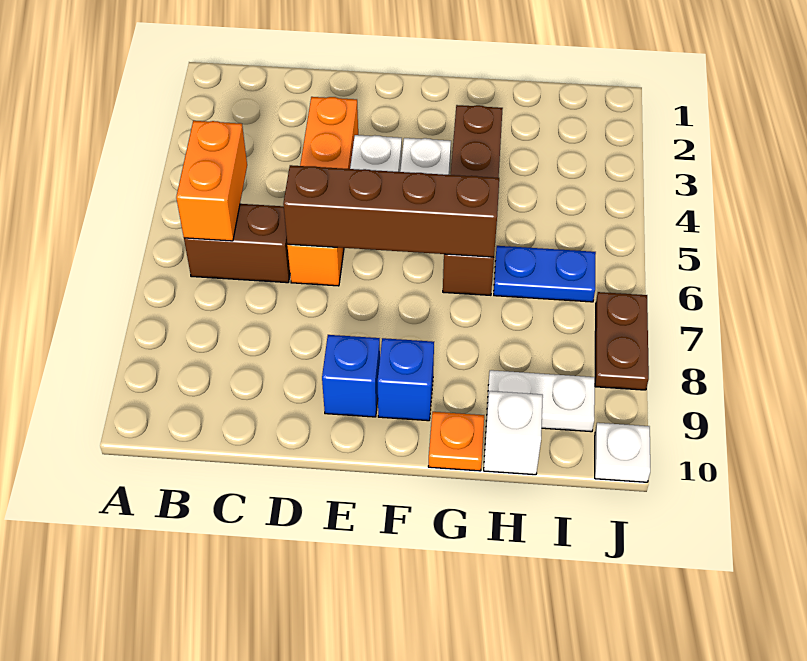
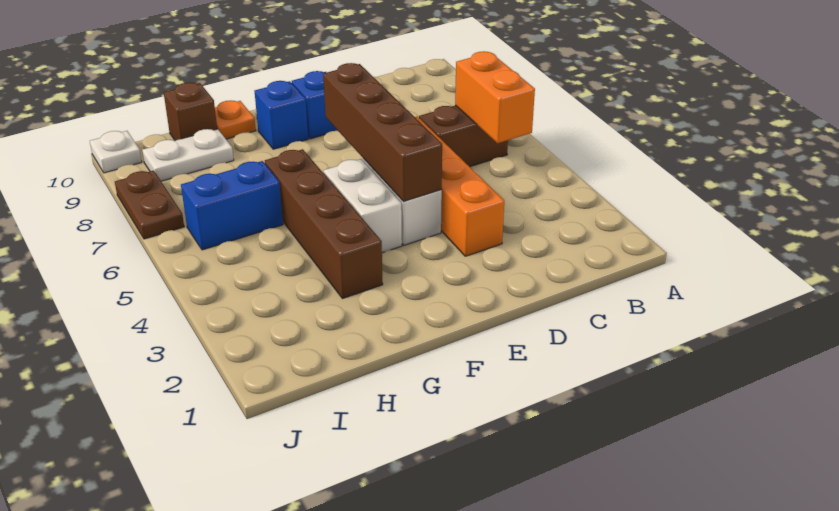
brown brick D6:G6 level 2 -> brown brick E4:E7 level 2
blue plate H6:I6 level 1 -> blue brick H6:I6 level 1
white brick H10 level 1 -> brown brick H10 level 1

